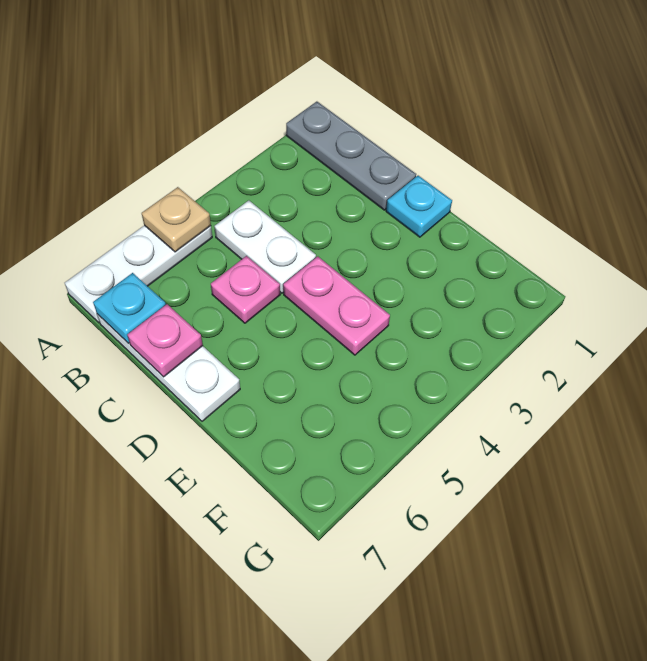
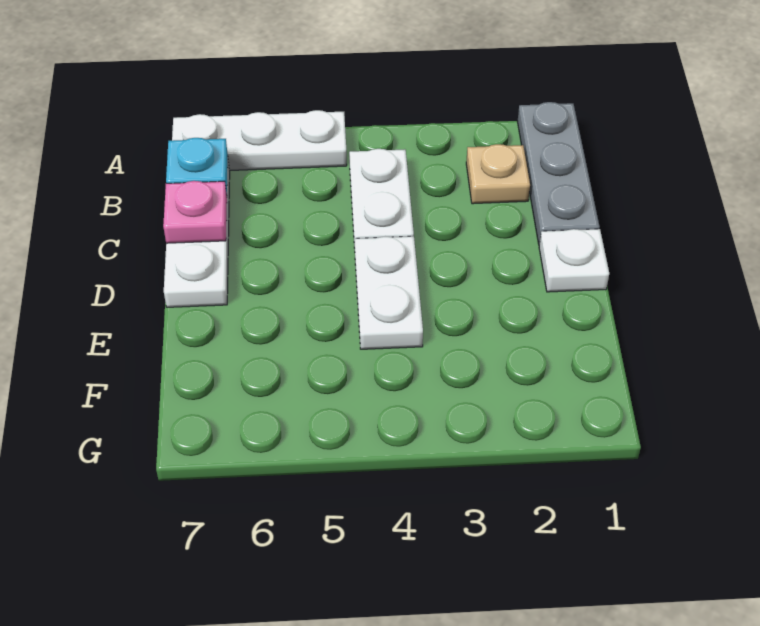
tan plate A5 level 2 -> tan plate B2 level 1
pink plate C5 level 1 -> none
cyan plate D1 level 1 -> white plate D1 level 1
pink plate D4:E4 level 1 -> white plate D4:E4 level 1

